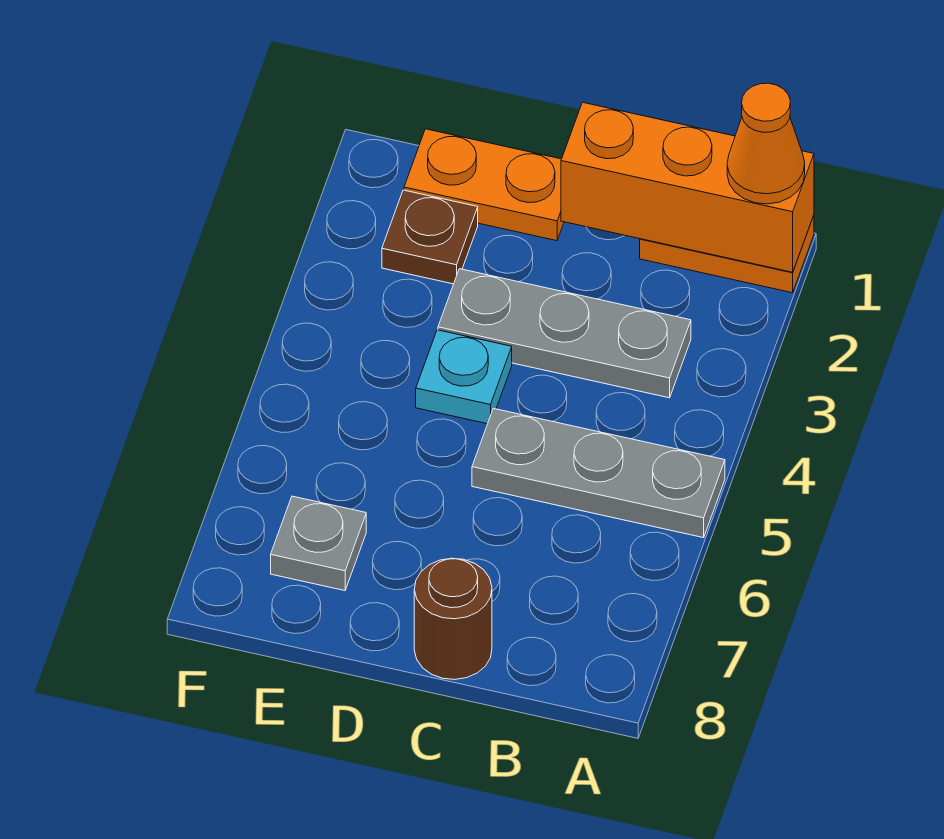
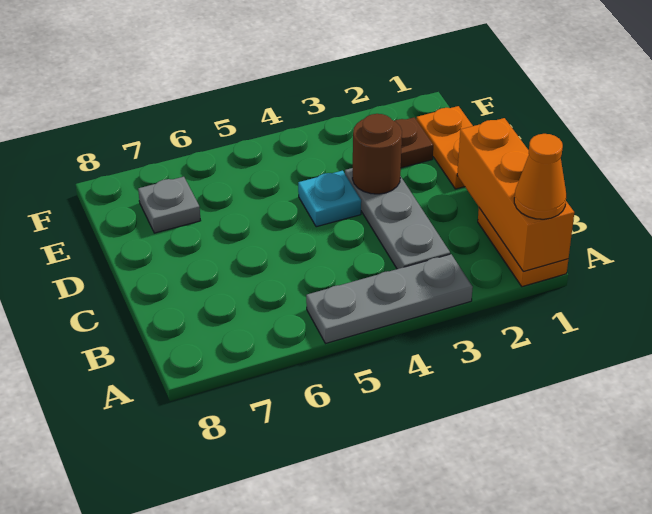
grey plate A5:C5 level 1 -> grey plate A3:A5 level 1
brown round brick C8 level 1 -> brown round brick D3 level 2

